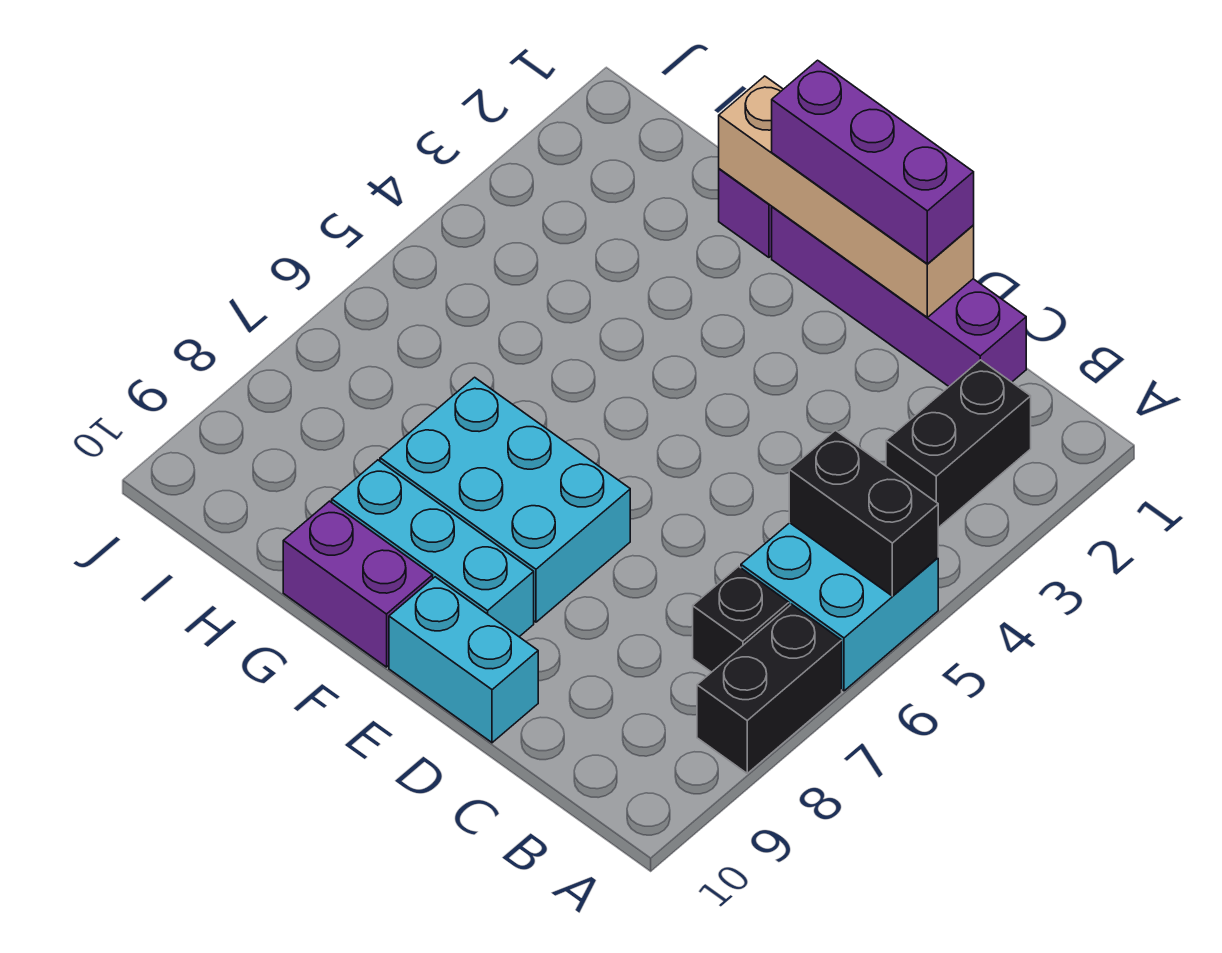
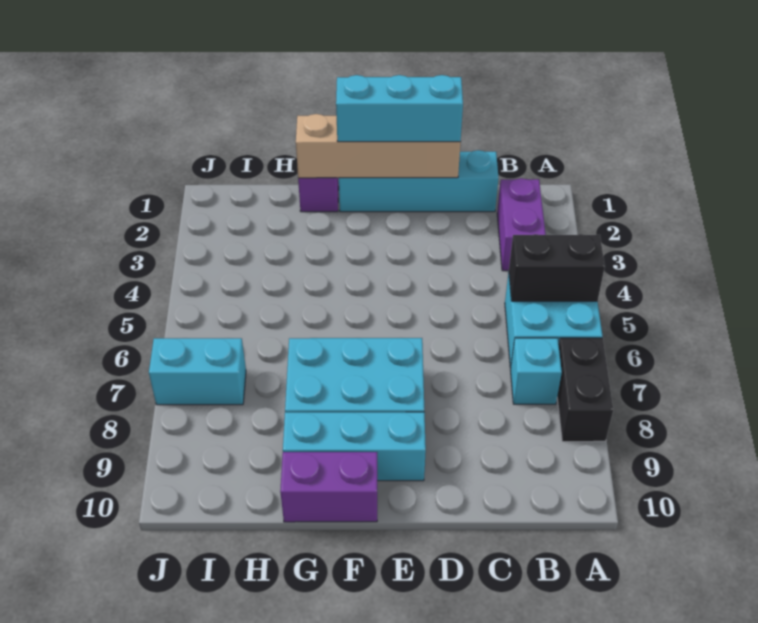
black brick B2:B3 level 1 -> purple brick B2:B3 level 1
black brick B7 level 1 -> cyan brick B7 level 1
purple brick C1:F1 level 1 -> cyan brick C1:F1 level 1
purple brick D1:F1 level 3 -> cyan brick D1:F1 level 3
cyan brick D10:E10 level 1 -> cyan brick I7:J7 level 1

